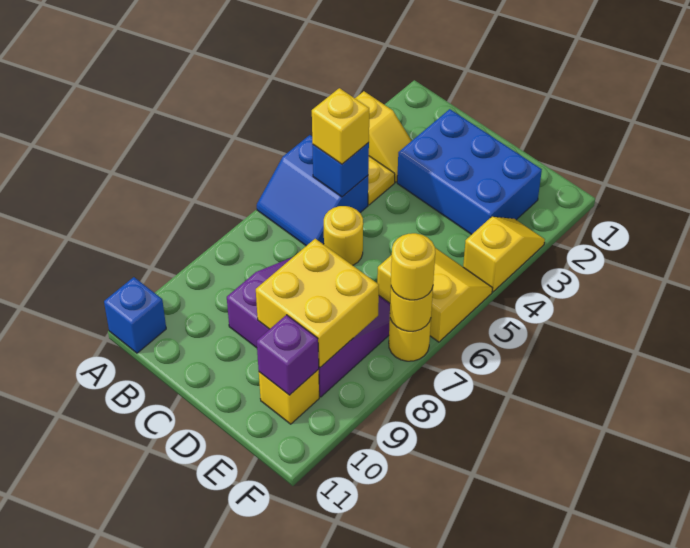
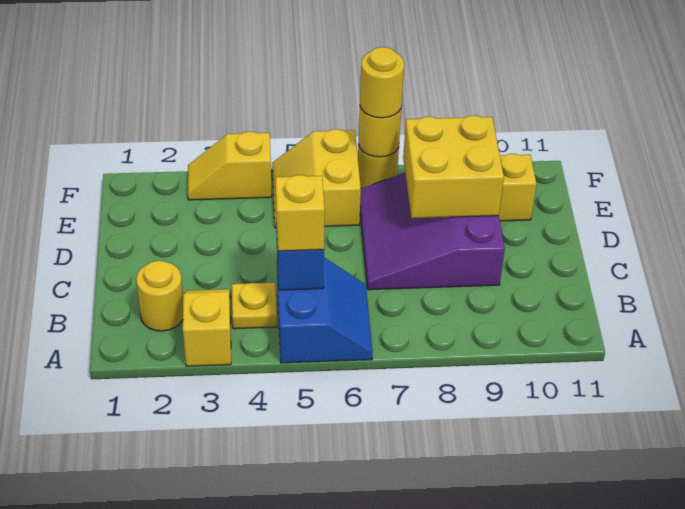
blue brick A11 level 1 -> none
blue brick C2:E3 level 1 -> none
yellow round brick C6 level 1 -> yellow round brick B2 level 1
purple brick E10 level 2 -> none

